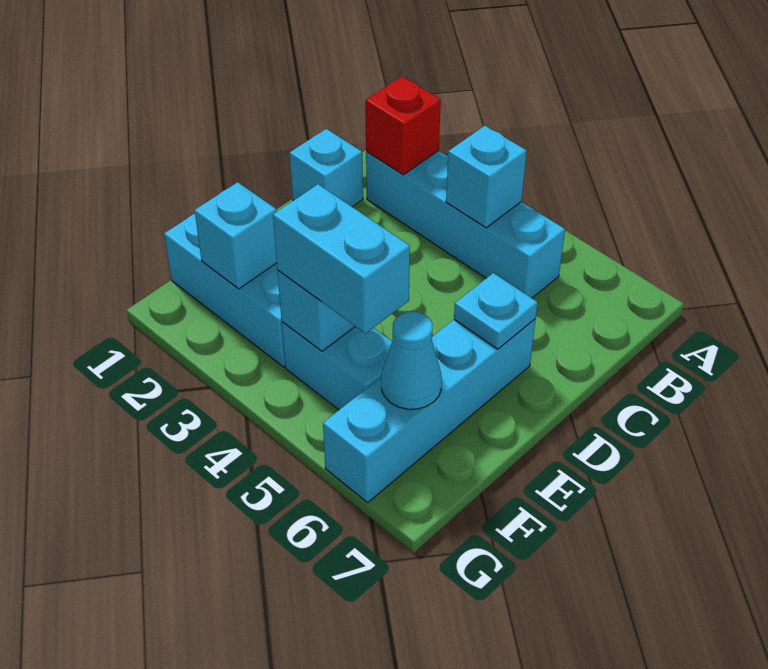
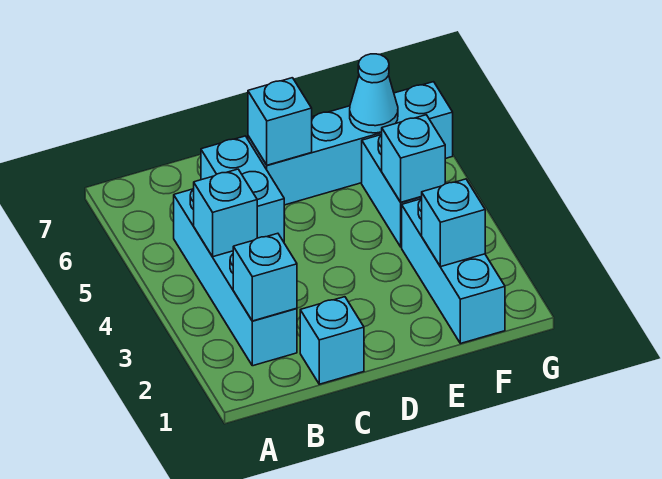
red brick B2 level 2 -> cyan brick B2 level 2
cyan plate D6 level 2 -> cyan brick D6 level 2
cyan brick F4:F5 level 3 -> cyan brick C5:C6 level 1

